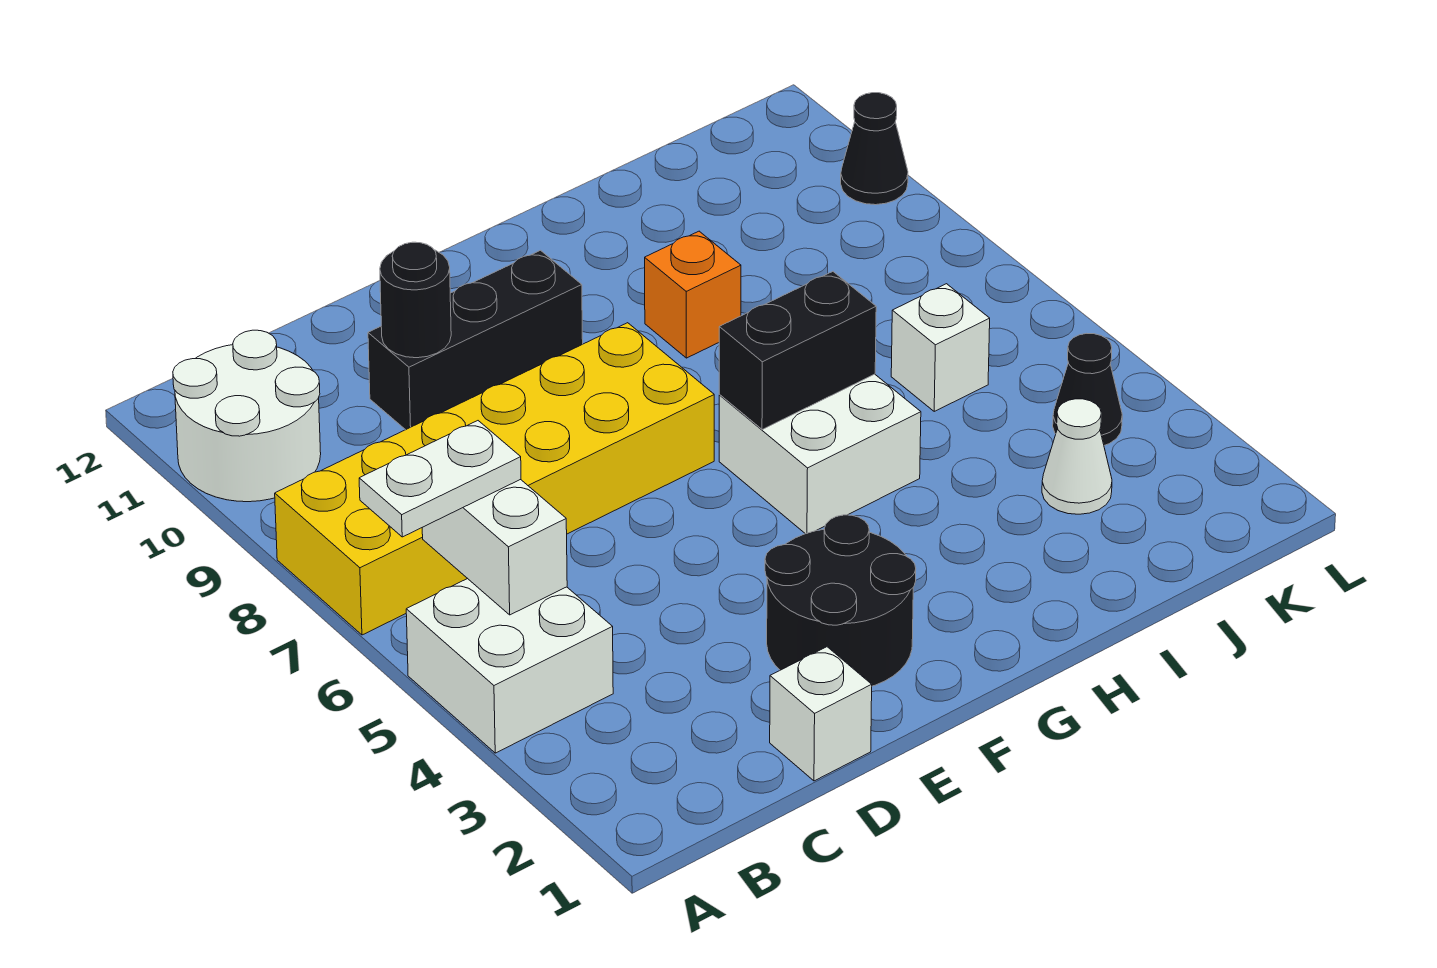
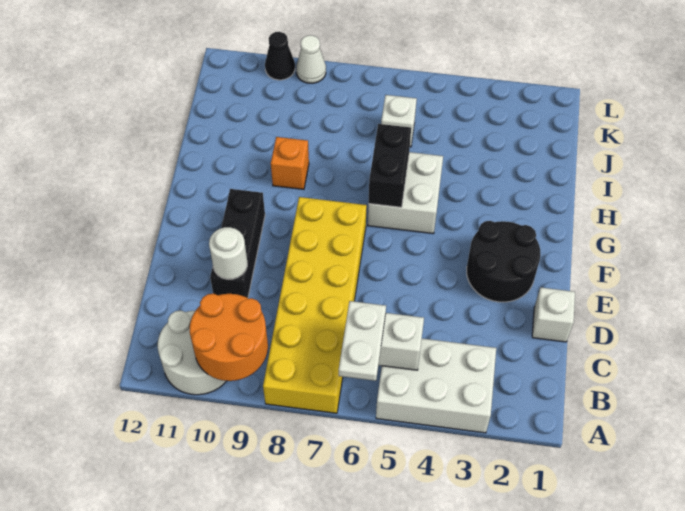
white brick A4:B5 level 1 -> white brick A3:B5 level 1
none -> orange round brick A9:B10 level 2
black round brick D10 level 2 -> white round brick D10 level 2
white cone J3 level 1 -> white cone L9 level 1
black cone K4 level 1 -> none

